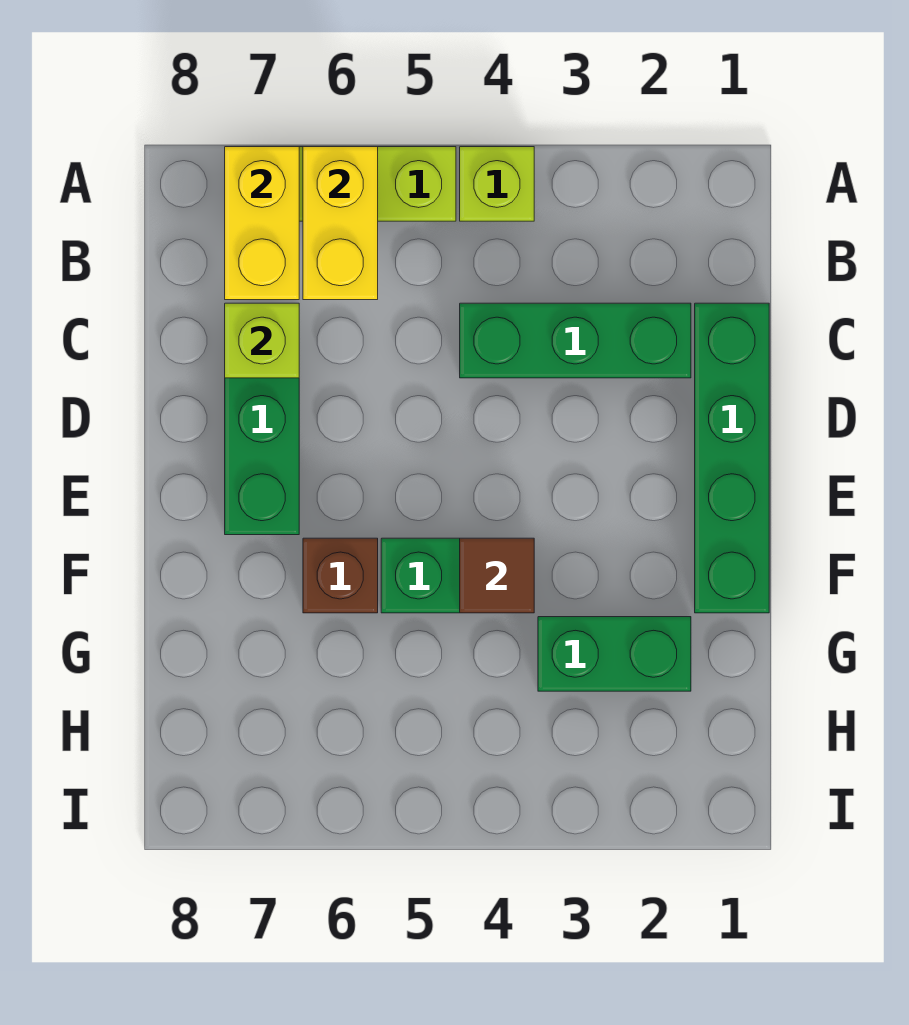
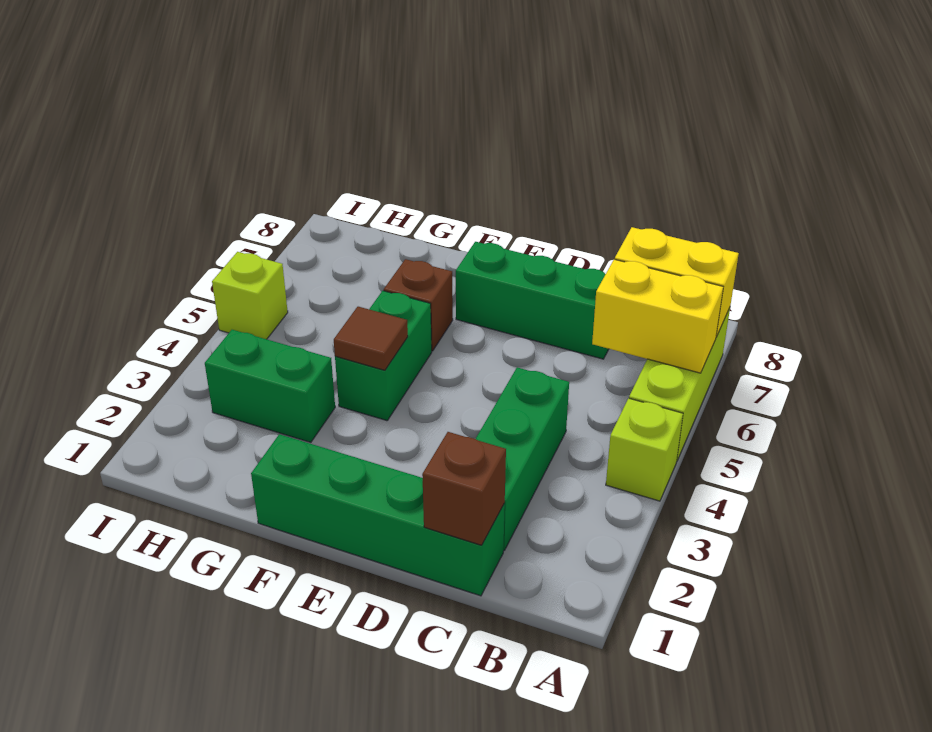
none -> brown brick C1 level 2
lime brick C7 level 2 -> lime brick I5 level 1
green brick G2:G3 level 1 -> green brick G3:H3 level 1

